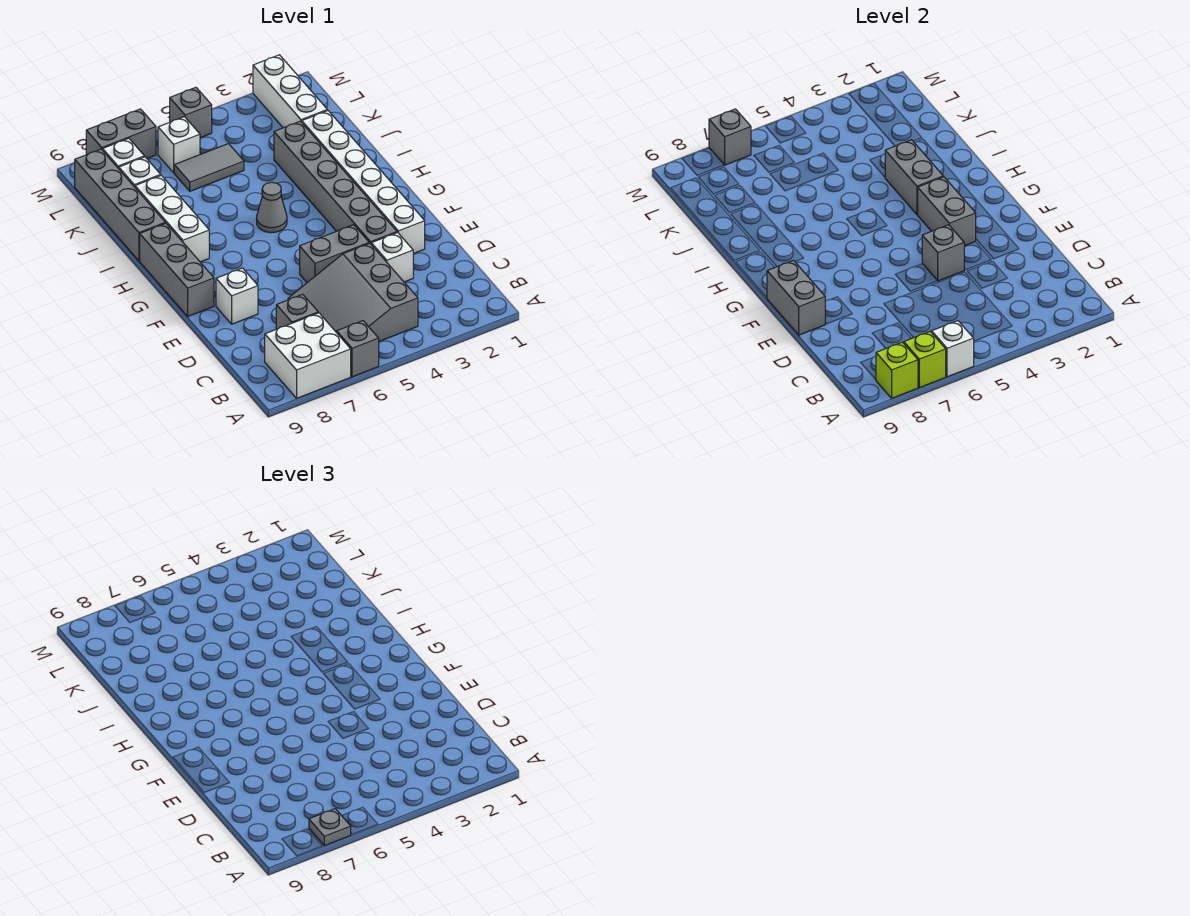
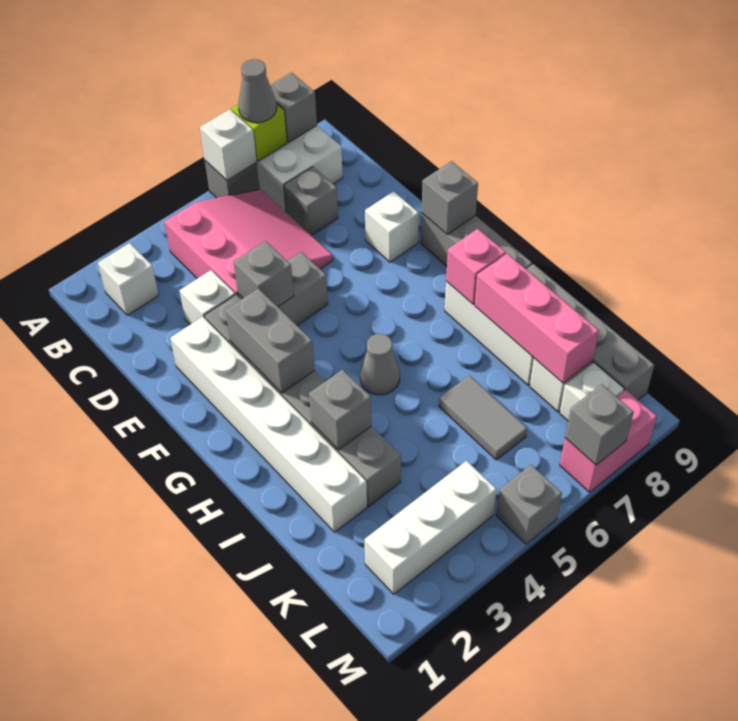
grey plate A7 level 3 -> grey cone A7 level 3
lime brick A8 level 2 -> grey brick A8 level 2
grey slope B4:D6 level 1 top 4 -> pink slope B4:D6 level 1 top 4
grey brick E9:F9 level 2 -> grey brick F9 level 2
grey brick H3:I3 level 2 -> grey brick I3 level 2
none -> pink brick H8 level 2
none -> pink brick I8:K8 level 2
white brick K2:M2 level 1 -> white brick L2:L4 level 1
grey tile K5:K6 level 1 -> grey tile J6:K6 level 1
white brick L6 level 1 -> white brick B2 level 1
grey brick M7:M8 level 1 -> pink brick M7:M8 level 1

